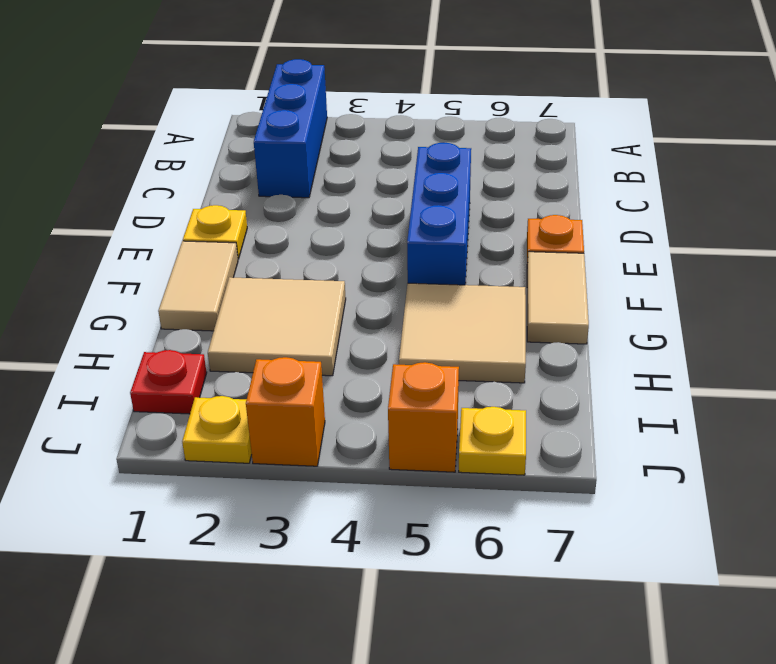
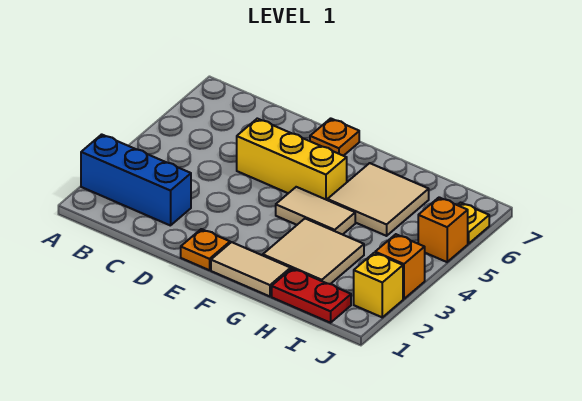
blue brick D5:F5 level 1 -> yellow brick D5:F5 level 1
yellow plate E1 level 1 -> orange plate E1 level 1
tan tile F7:G7 level 1 -> tan tile F4:G4 level 1
red plate I1 level 1 -> red plate H1:I1 level 1
yellow plate J2 level 1 -> yellow brick J2 level 1

